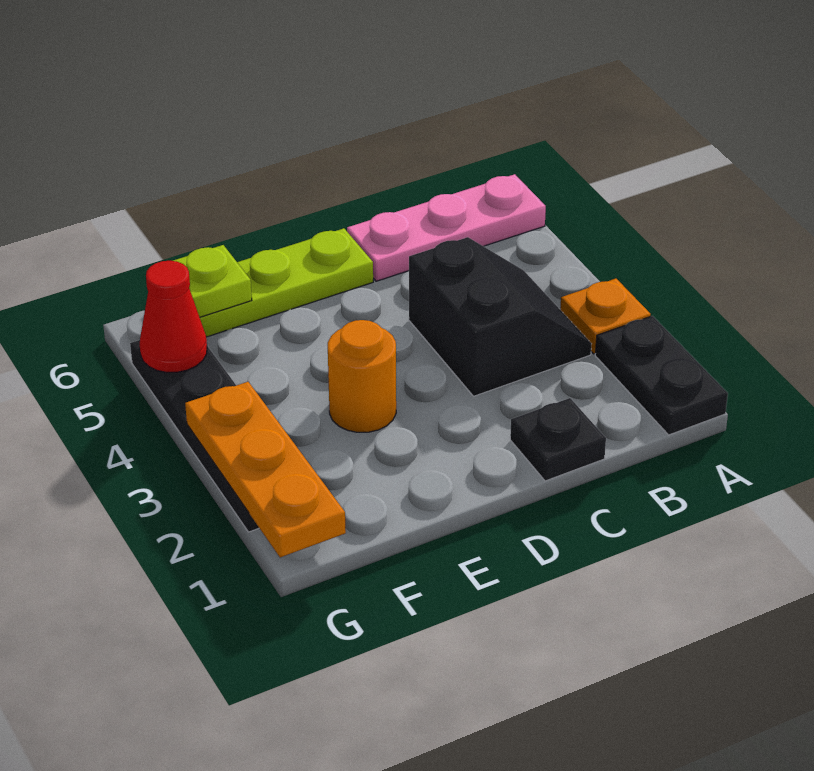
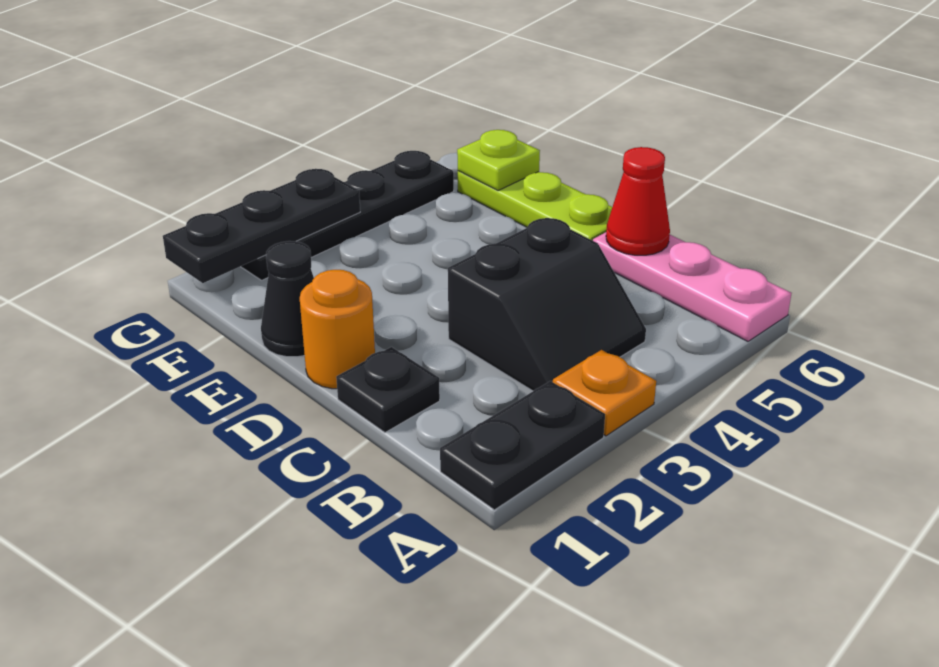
none -> black cone E1 level 1
orange round brick E3 level 1 -> orange round brick D1 level 1
orange plate G1:G3 level 2 -> black plate G1:G3 level 2
red cone G5 level 2 -> red cone C6 level 2

